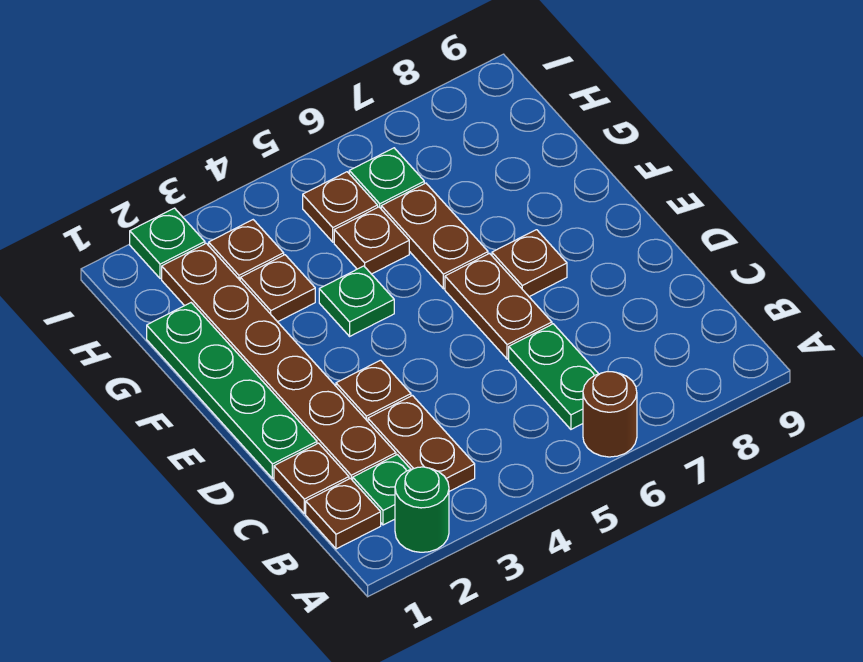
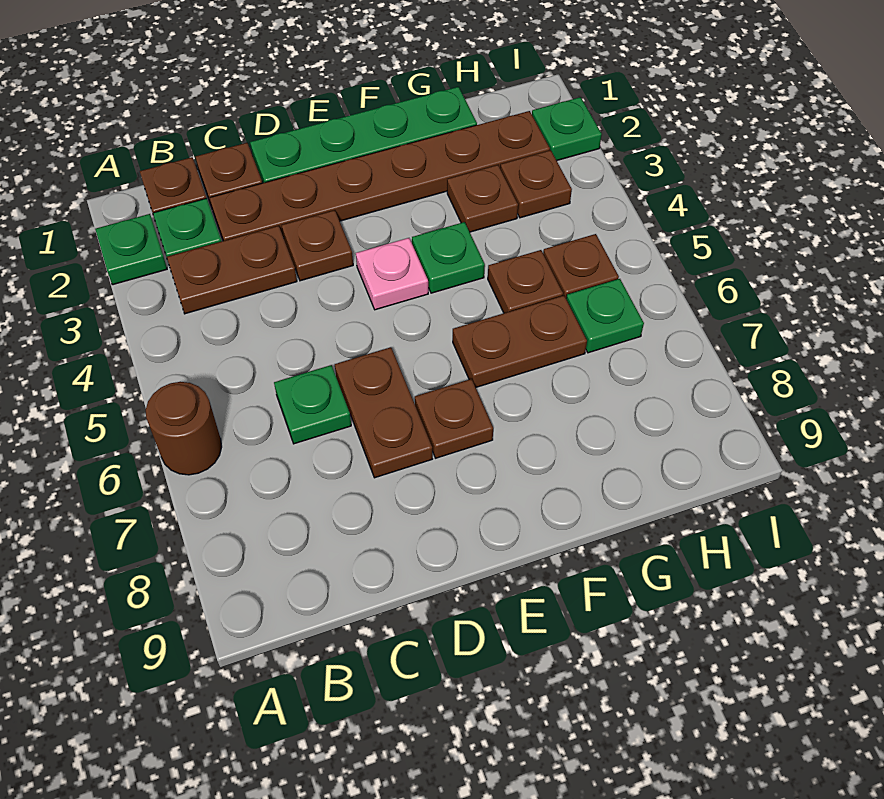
green round brick A2 level 1 -> green plate A2 level 1
green plate B6:C6 level 1 -> green plate C6 level 1
brown plate D6:E6 level 1 -> brown plate D6:D7 level 1
none -> pink plate E4 level 1

